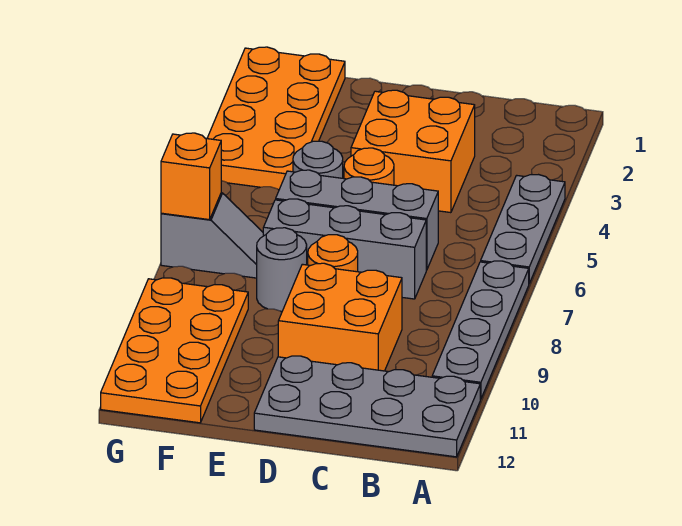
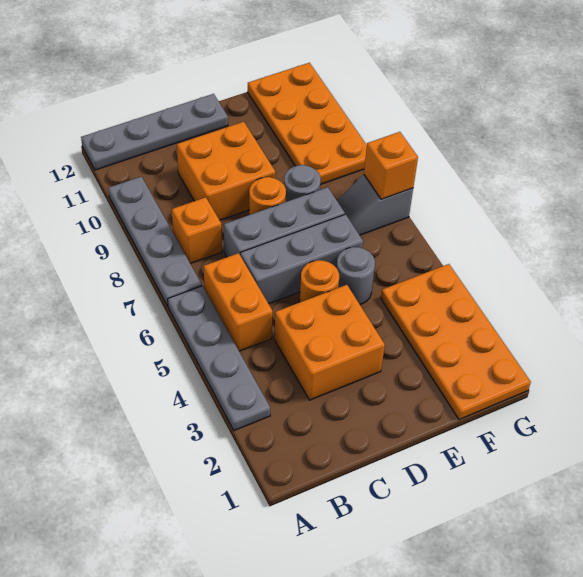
grey plate A4:A6 level 1 -> grey plate A3:A6 level 1
grey plate A11:D12 level 1 -> grey plate A12:D12 level 1
none -> orange brick B5:B6 level 1
none -> orange brick B8 level 1

